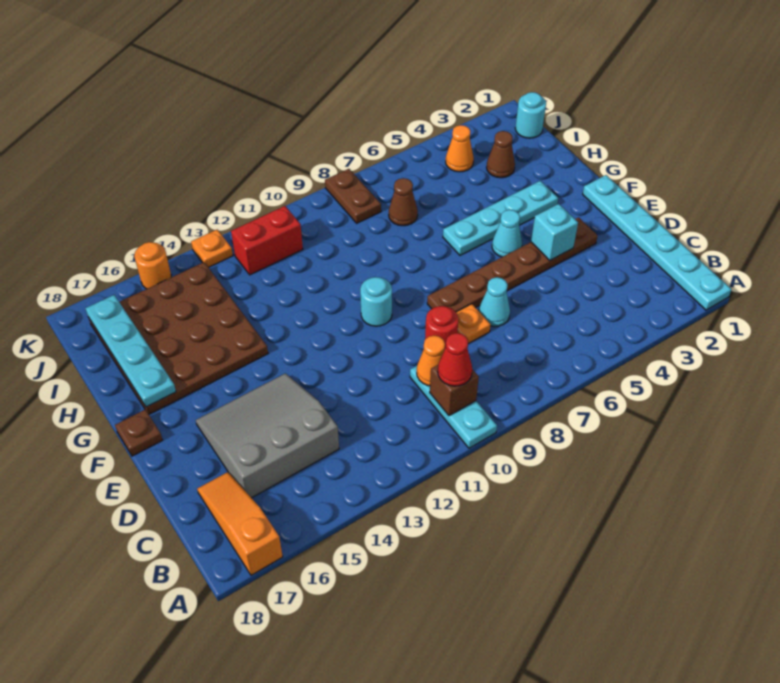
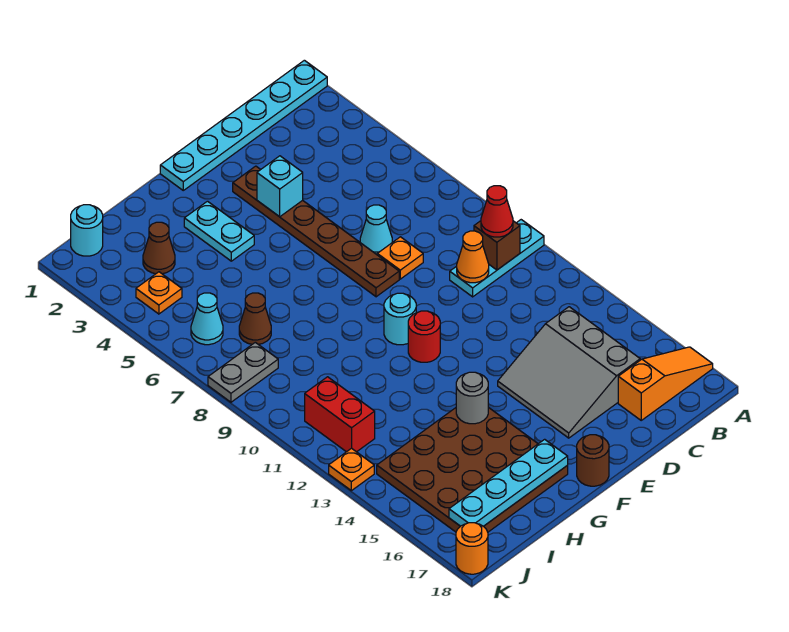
orange slope A17:C17 level 1 top A -> orange slope A17:C17 level 1 top C
red round brick D9 level 1 -> red round brick F11 level 1
cyan cone F5 level 1 -> cyan cone J6 level 1
brown plate F18 level 1 -> brown round brick F18 level 1
cyan plate G3:G6 level 1 -> cyan plate G3:G4 level 1
none -> grey round brick G14 level 2
orange cone J4 level 1 -> orange plate J4 level 1
brown plate J8:K8 level 1 -> grey plate J8:K8 level 1
orange round brick K15 level 1 -> orange round brick K18 level 1

